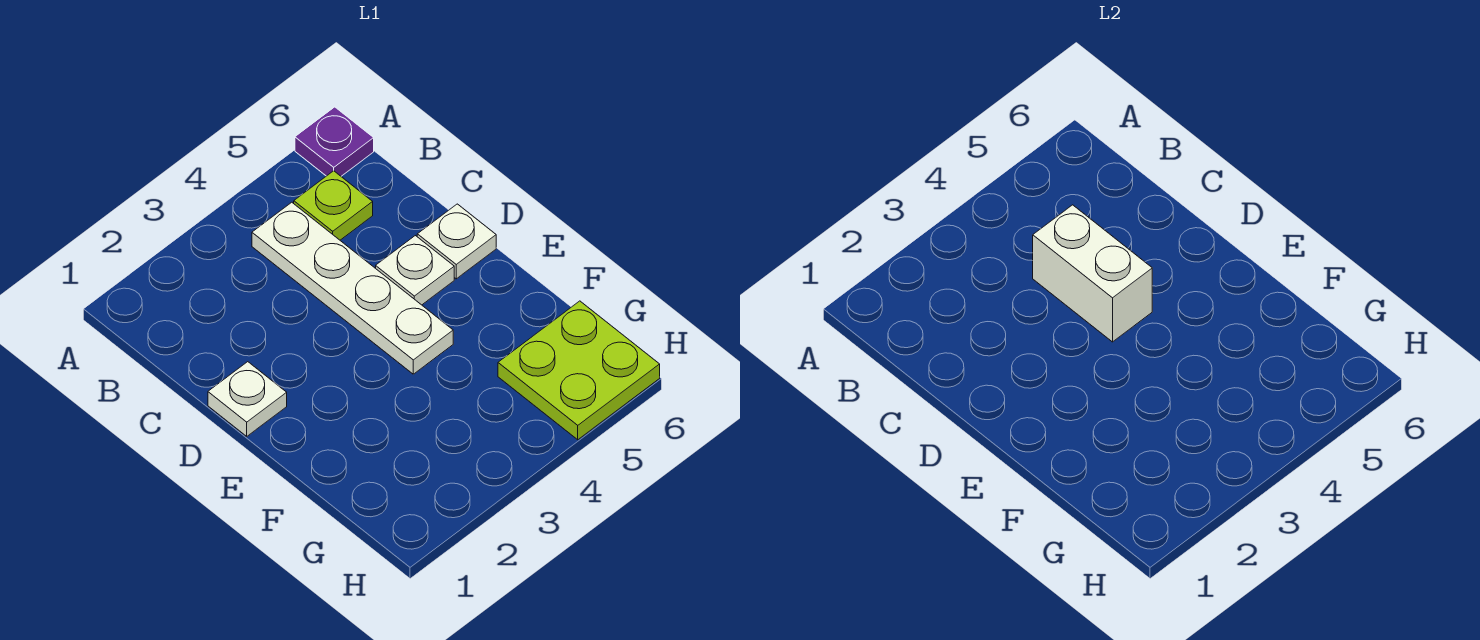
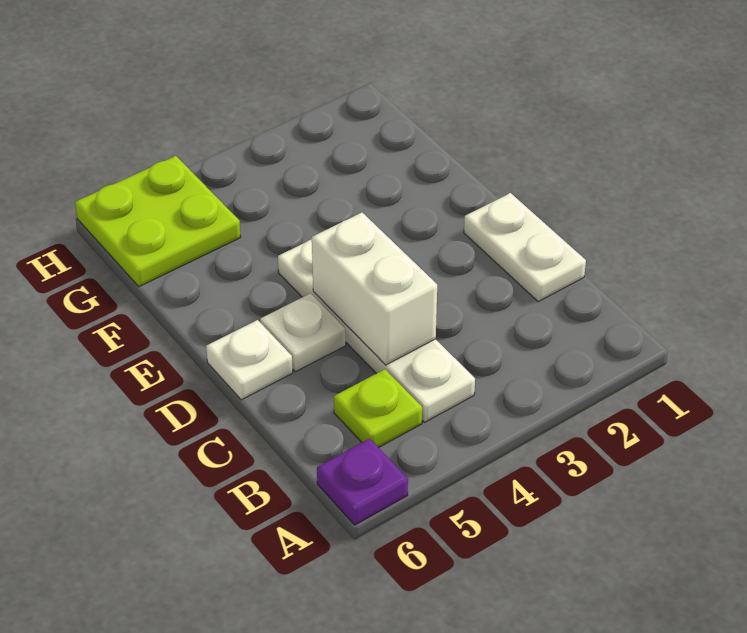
white plate D1 level 1 -> white plate C1:D1 level 1

